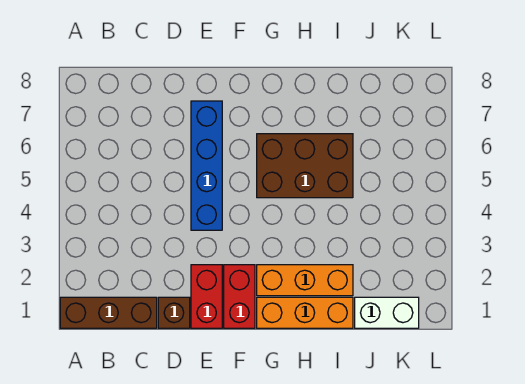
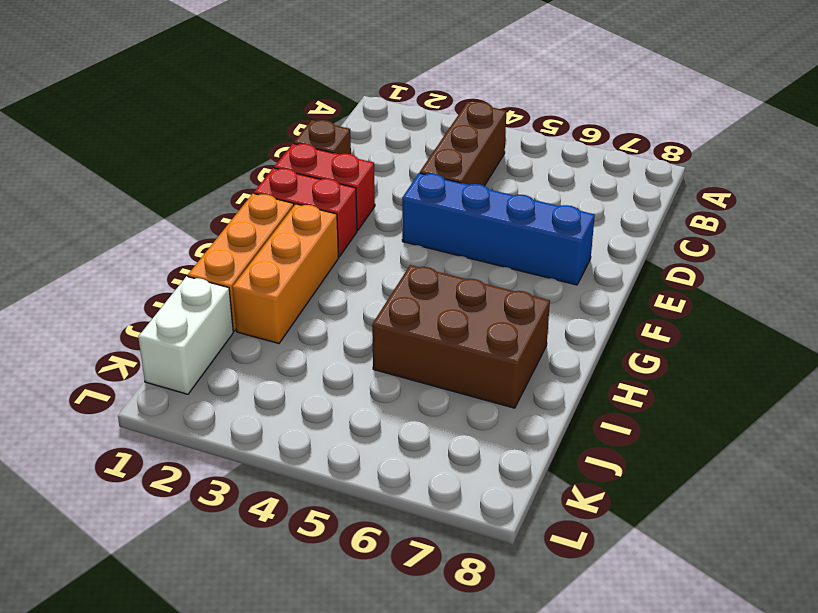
brown brick A1:C1 level 1 -> brown brick B4:D4 level 1
brown brick G5:I6 level 1 -> brown brick H5:I7 level 1

